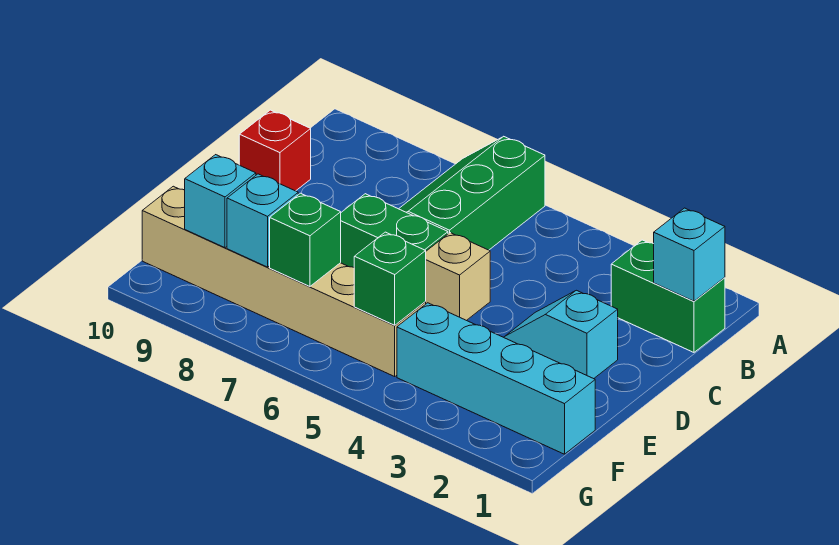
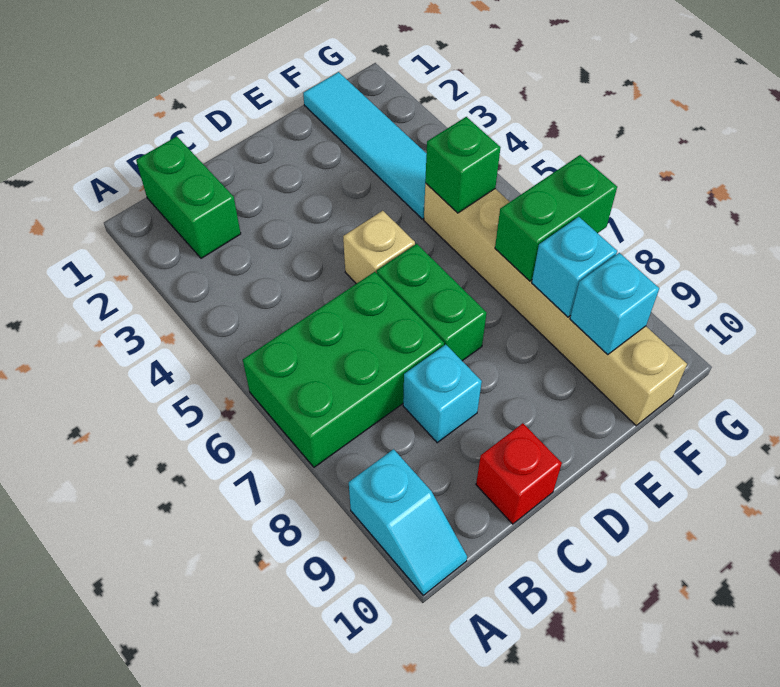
green slope A6:C7 level 1 top 6 -> green brick A6:C7 level 1
cyan brick B1 level 2 -> cyan brick C8 level 1
cyan slope D2:D3 level 1 top 2 -> cyan slope A9:A10 level 1 top 9
cyan brick F1:F4 level 1 -> cyan tile F1:F4 level 1
green brick F7 level 2 -> green brick F7:G7 level 2

